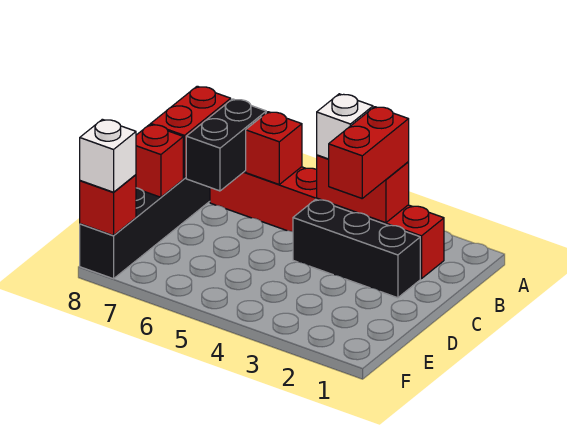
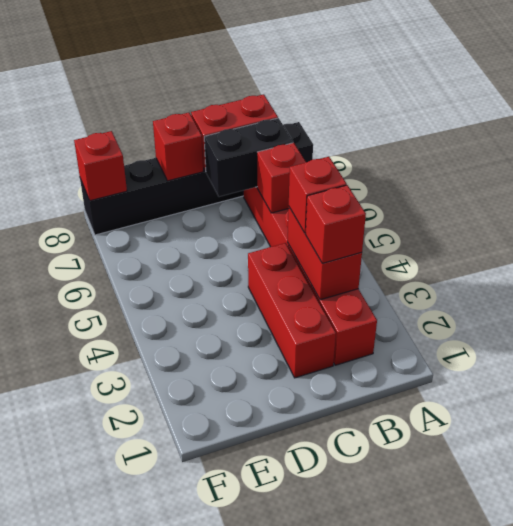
red brick B3:C3 level 3 -> red brick B3 level 3
white brick B4 level 3 -> red brick B4 level 3
black brick C2:C4 level 1 -> red brick C2:C4 level 1
white brick F8 level 3 -> none

